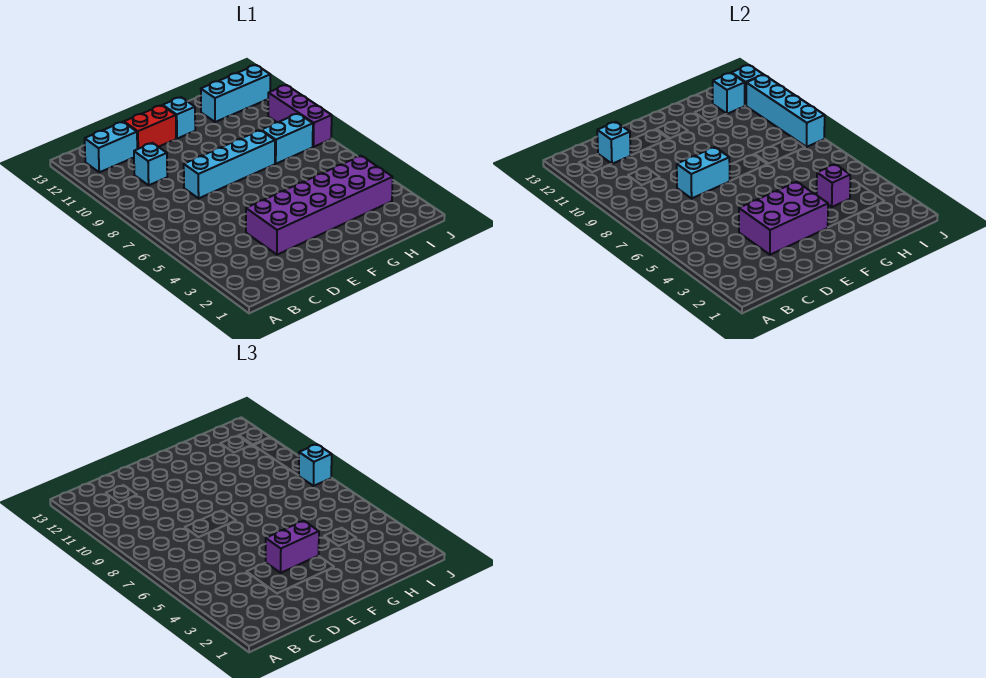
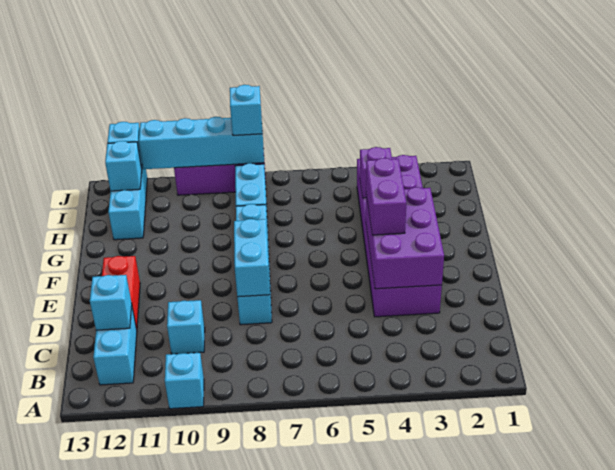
cyan brick F12 level 1 -> cyan brick A10 level 1

